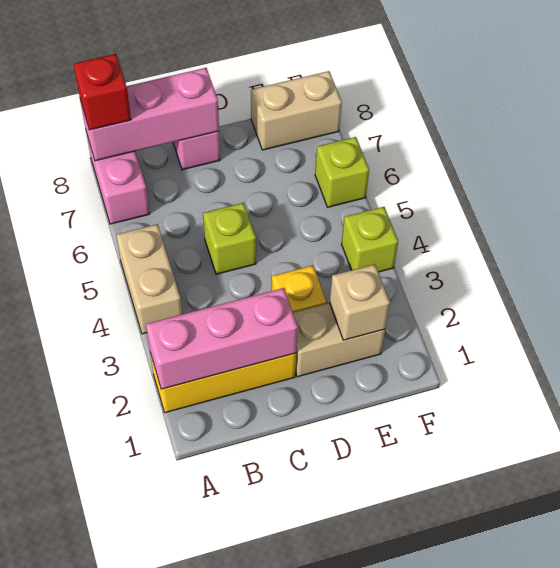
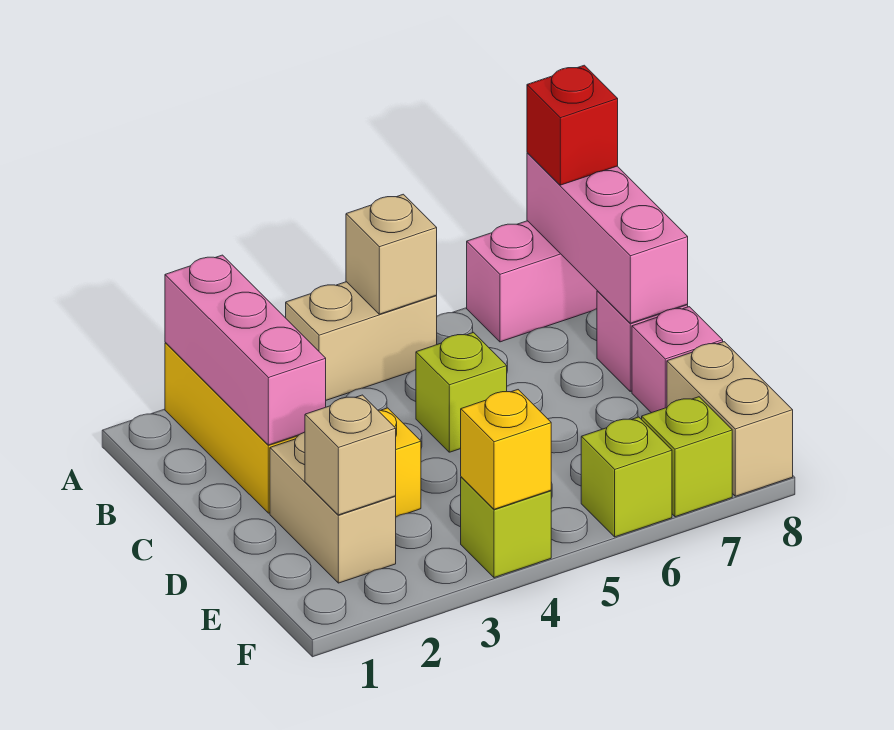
none -> tan brick A5 level 2
none -> pink brick D8 level 1
none -> yellow brick F4 level 2
none -> lime brick F7 level 1

